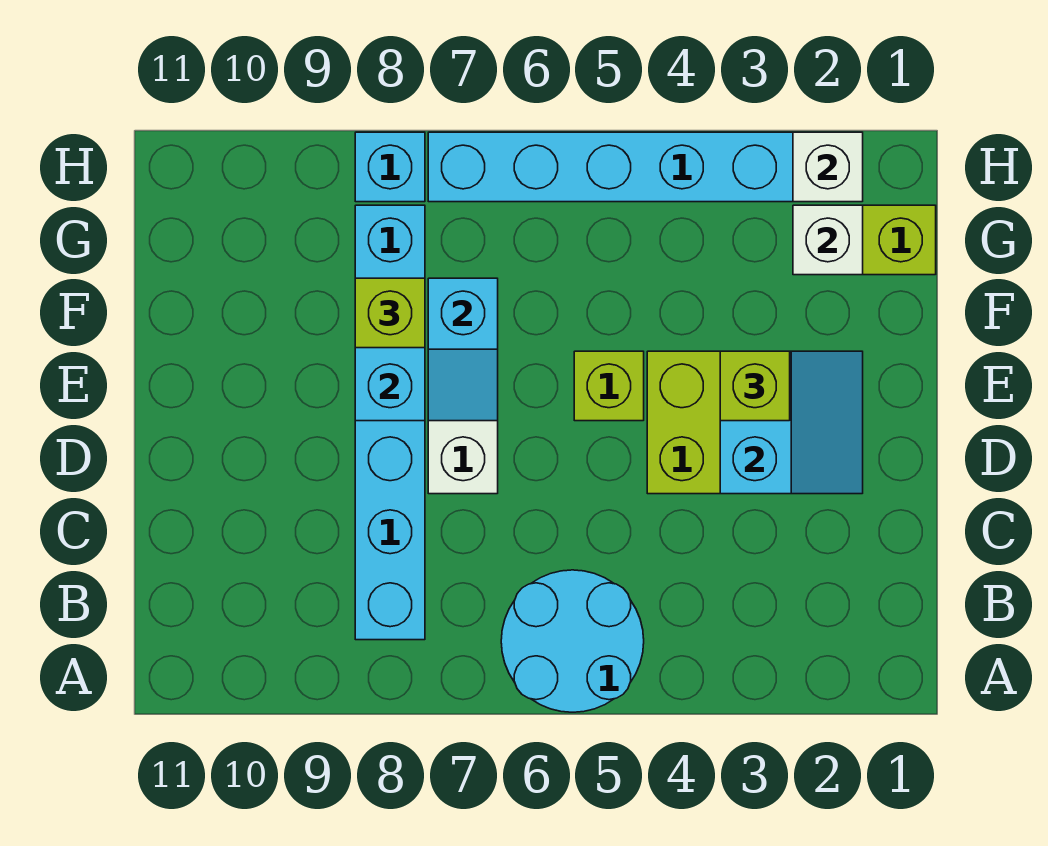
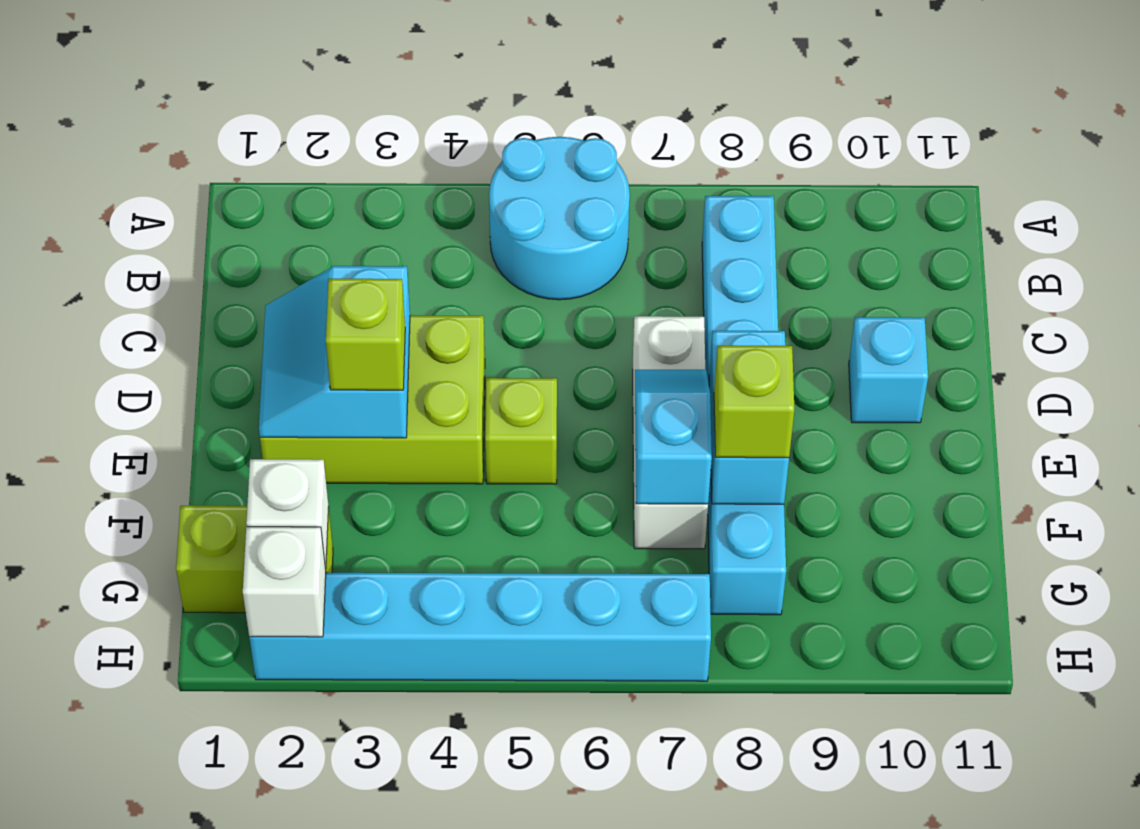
cyan brick H8 level 1 -> cyan brick D10 level 1

